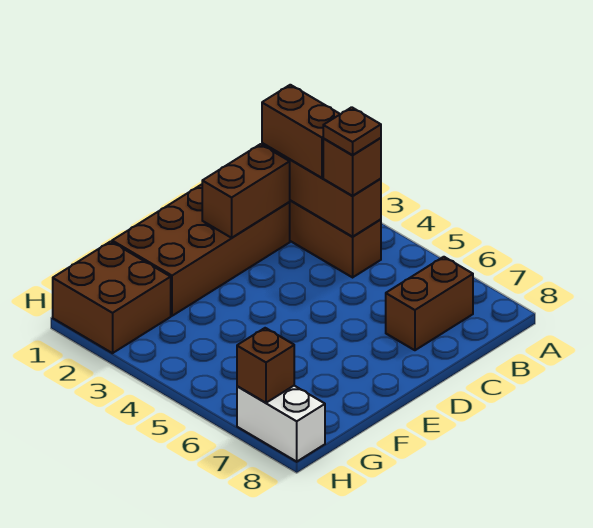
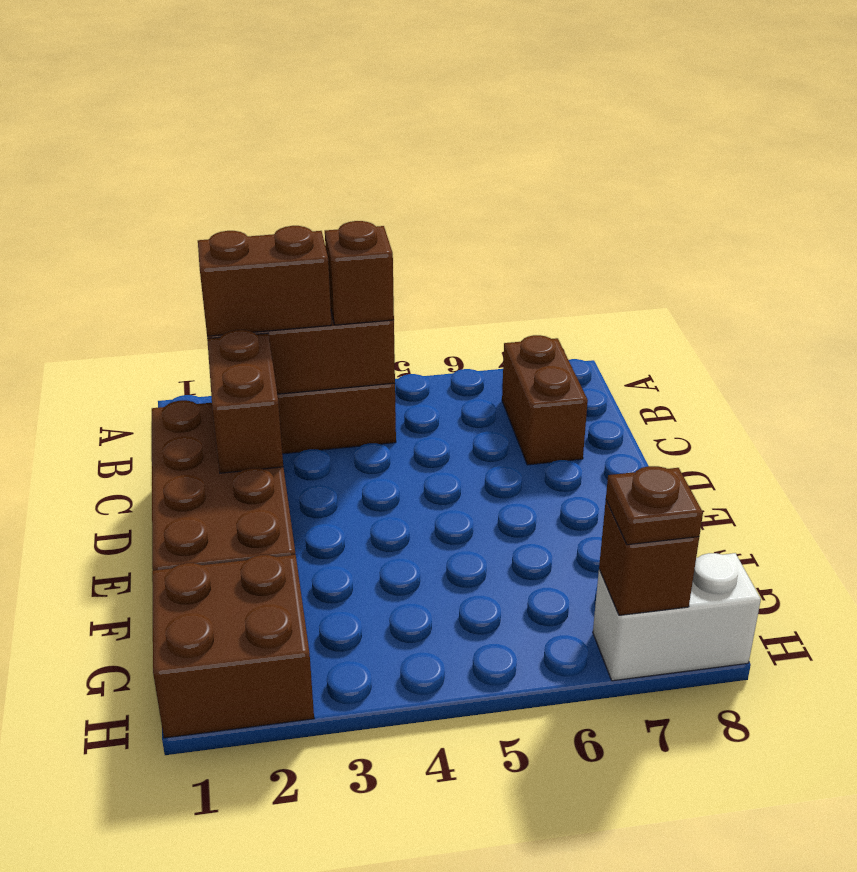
brown plate B4 level 4 -> brown plate H7 level 3

